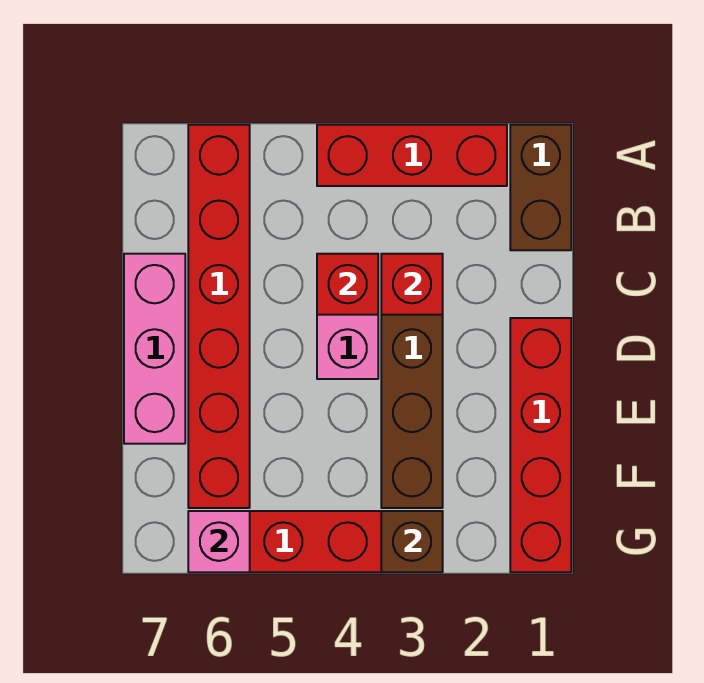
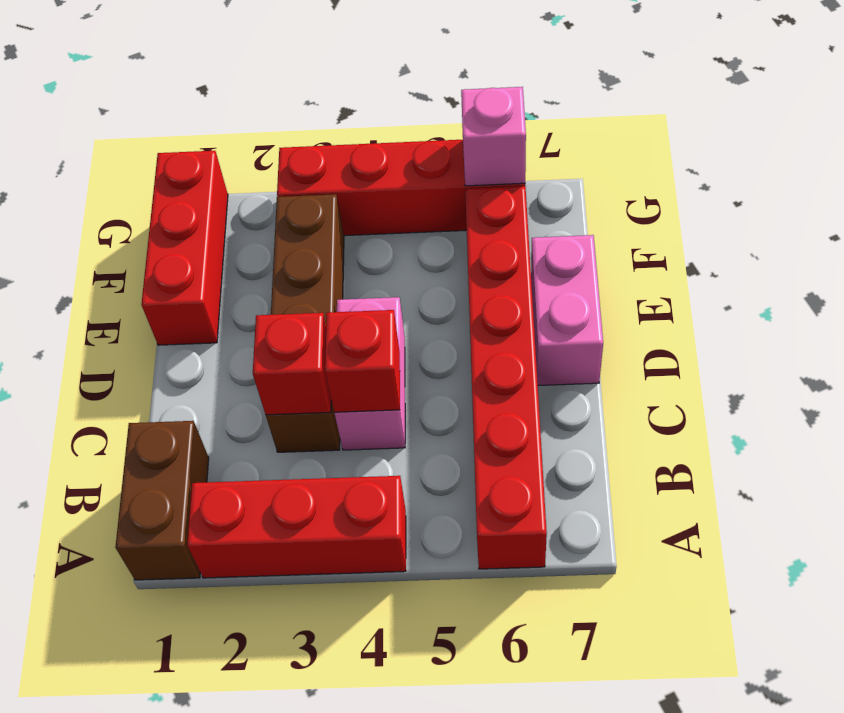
pink brick C7:E7 level 1 -> pink brick D7:E7 level 1
red brick D1:G1 level 1 -> red brick E1:G1 level 1
brown brick G3 level 2 -> none

